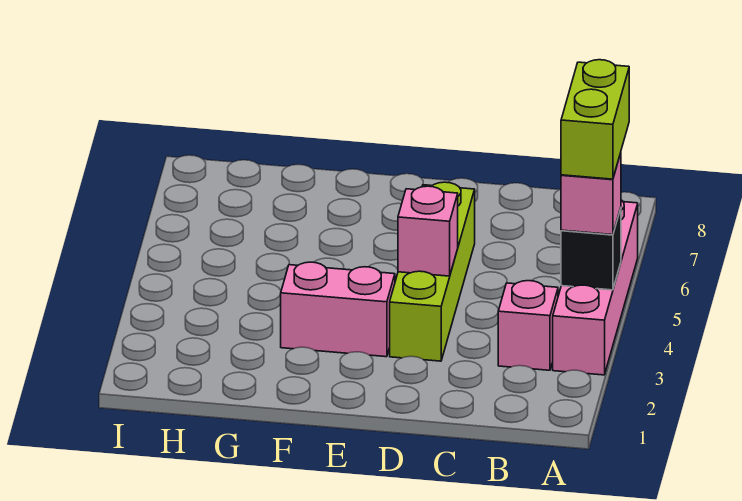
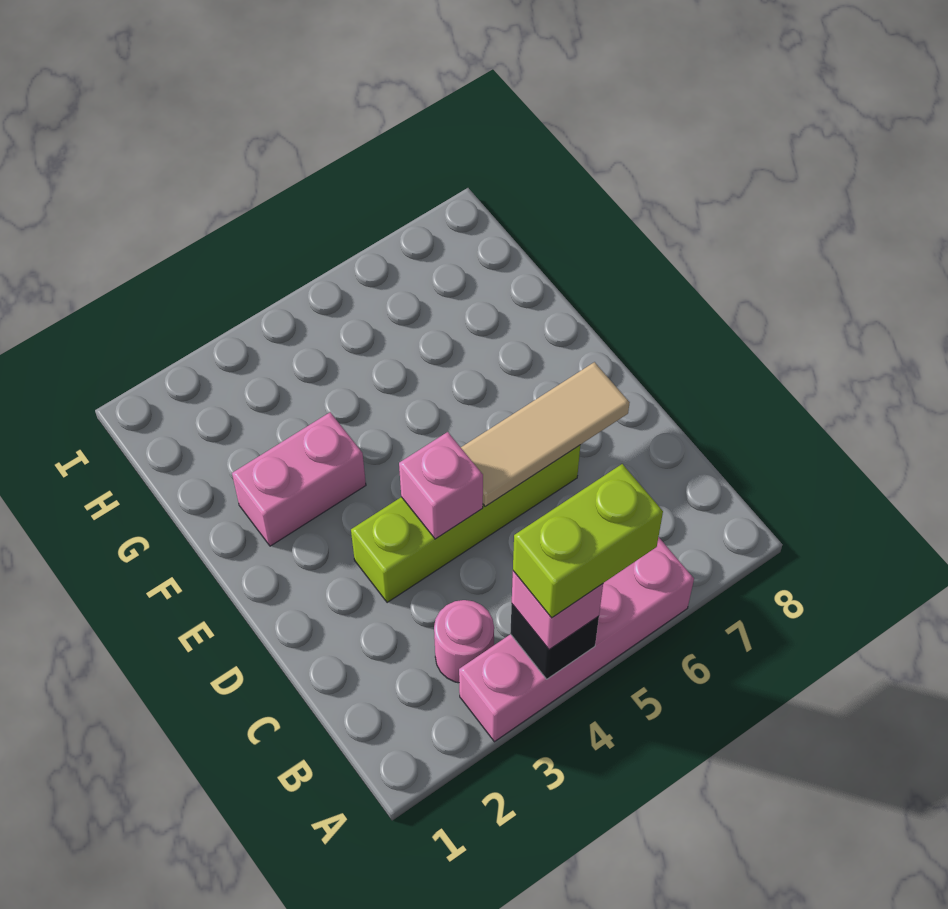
pink brick B3 level 1 -> pink round brick B3 level 1
none -> tan tile D5:D7 level 2
pink brick E3:F3 level 1 -> pink brick F2:F3 level 1

